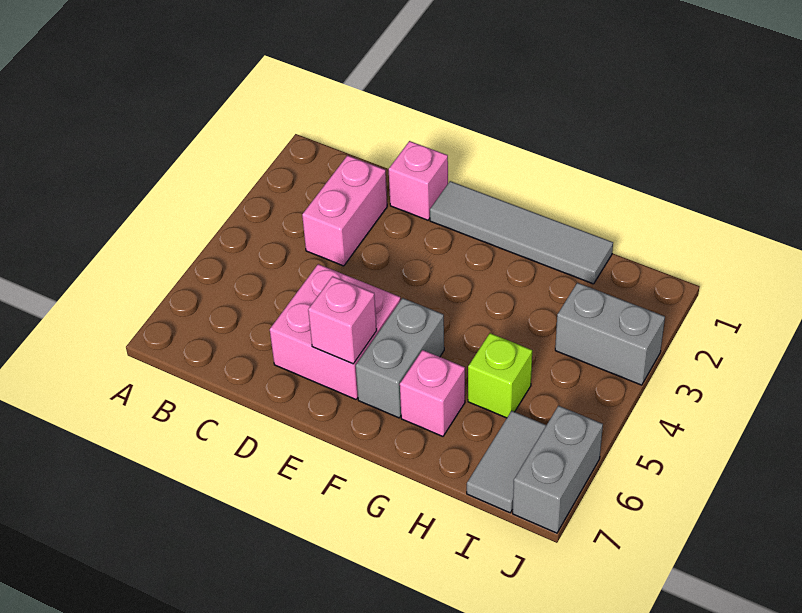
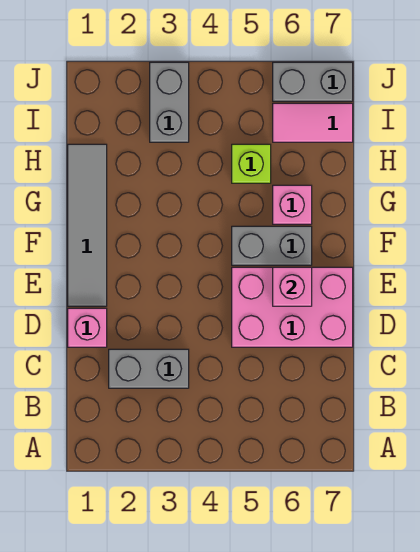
pink brick C2:C3 level 1 -> grey brick C2:C3 level 1
pink brick D5:E6 level 1 -> pink brick D5:E7 level 1
grey tile I6:I7 level 1 -> pink tile I6:I7 level 1

